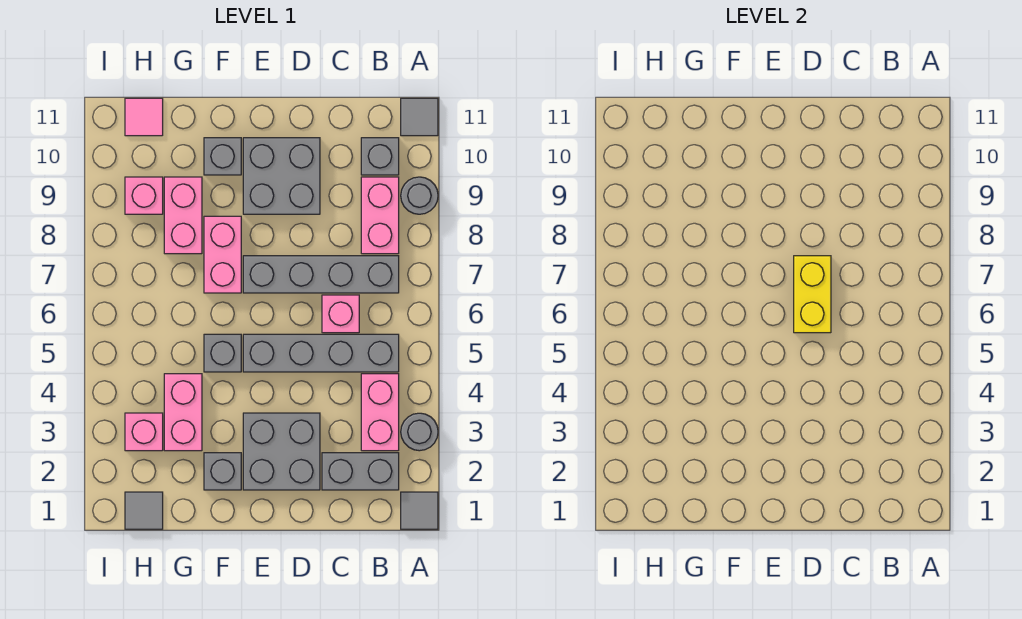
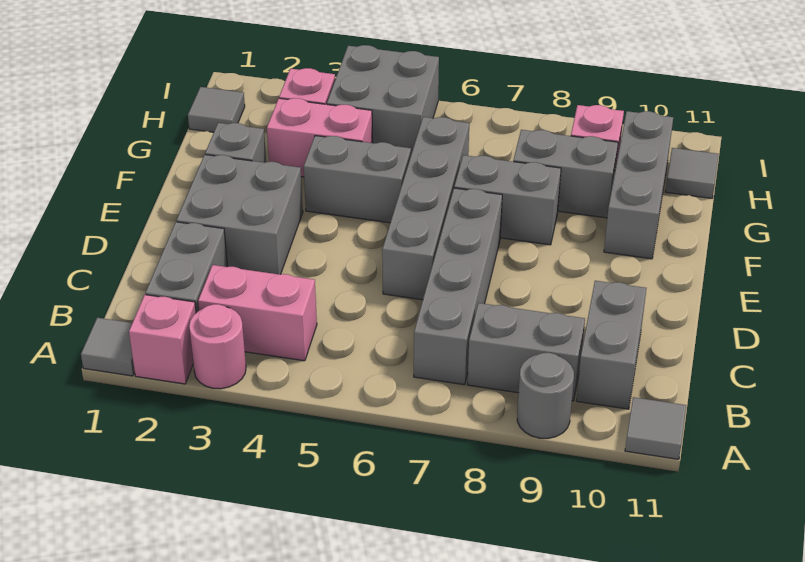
grey round brick A3 level 1 -> pink round brick A3 level 1
grey brick B5:E5 level 1 -> grey brick D6:G6 level 1
pink brick B8:B9 level 1 -> grey brick B8:B9 level 1
grey brick B10 level 1 -> grey brick B10:C10 level 1
pink brick C6 level 1 -> pink brick A2 level 1
yellow brick D6:D7 level 2 -> none
grey brick D9:E10 level 1 -> grey brick H4:I5 level 1
grey brick F5 level 1 -> grey brick F4:F5 level 1
pink brick F7:F8 level 1 -> grey brick F7:F8 level 1
grey brick F10 level 1 -> grey brick F10:H10 level 1
pink brick G8:G9 level 1 -> grey brick G8:G9 level 1
pink tile H11 level 1 -> grey tile H11 level 1

